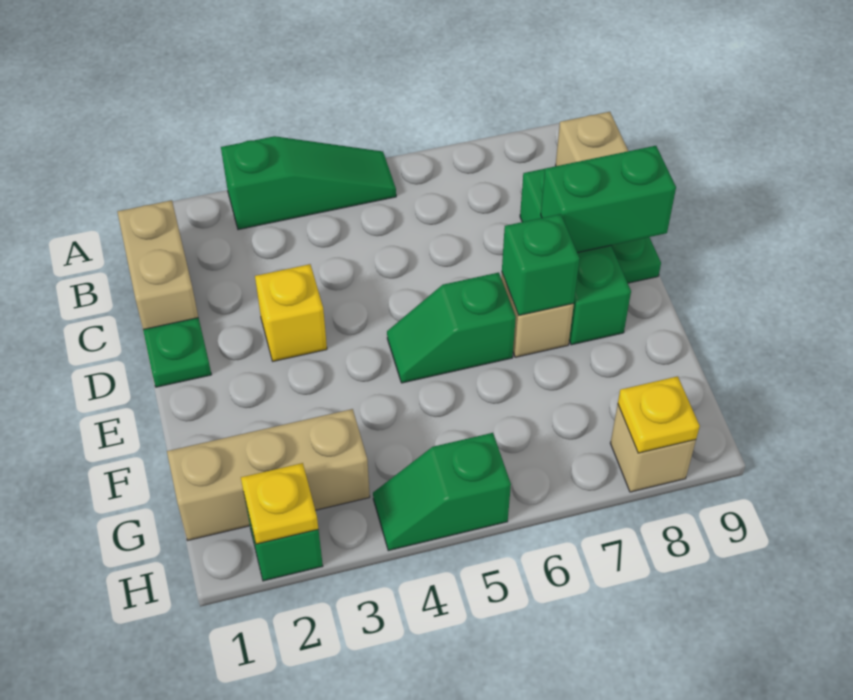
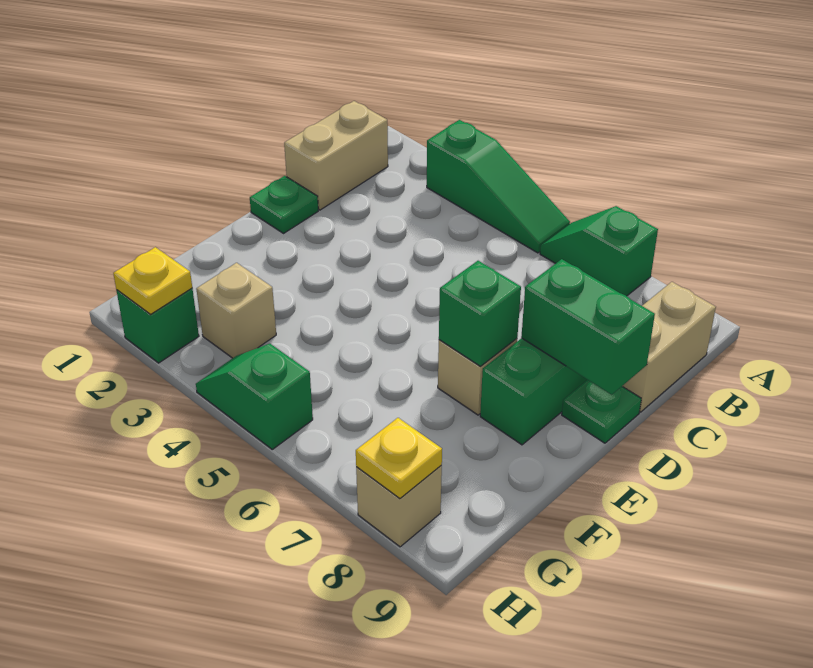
yellow brick D3 level 1 -> none
green slope E5:E6 level 1 top 6 -> green slope A6:A7 level 1 top 7
tan brick G1:G3 level 1 -> tan brick G3 level 1

